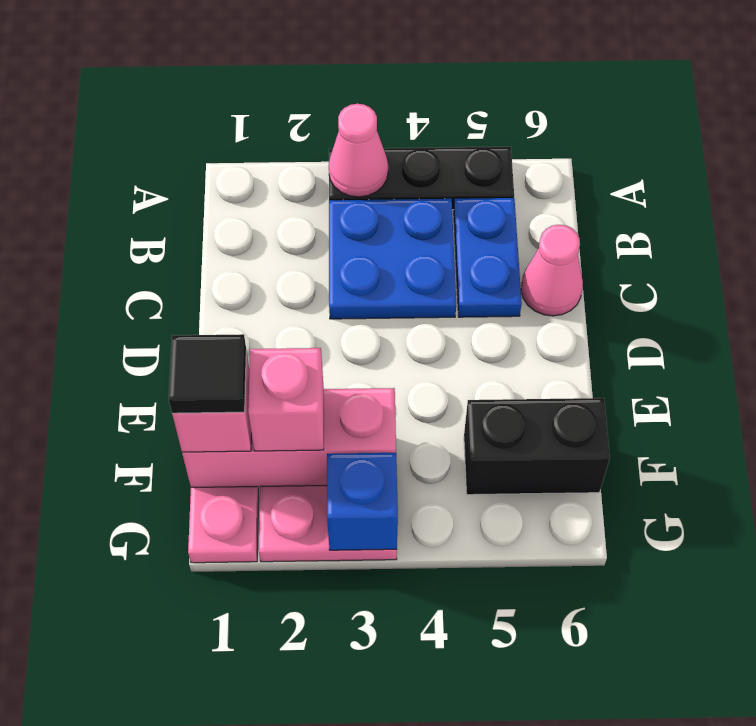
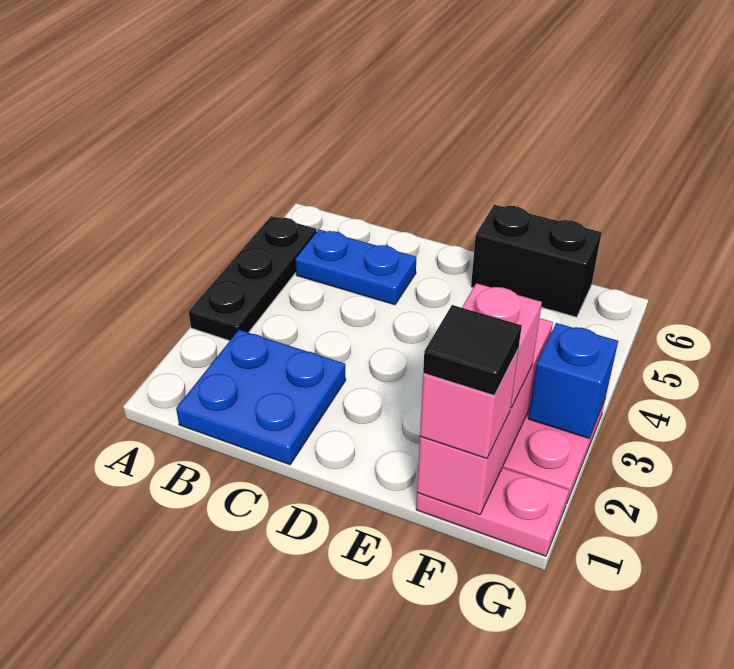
pink cone A3 level 2 -> none
blue plate B3:C4 level 1 -> blue plate B1:C2 level 1
pink cone C6 level 1 -> none
black brick F5:F6 level 1 -> black brick E6:F6 level 1

